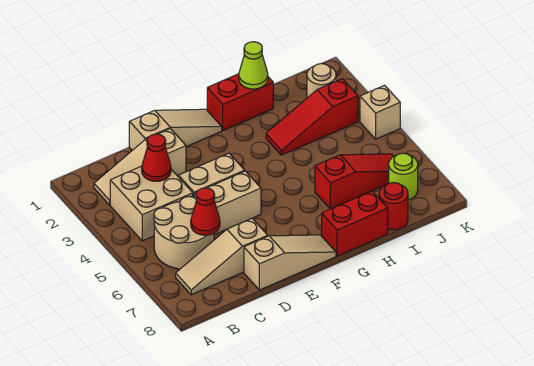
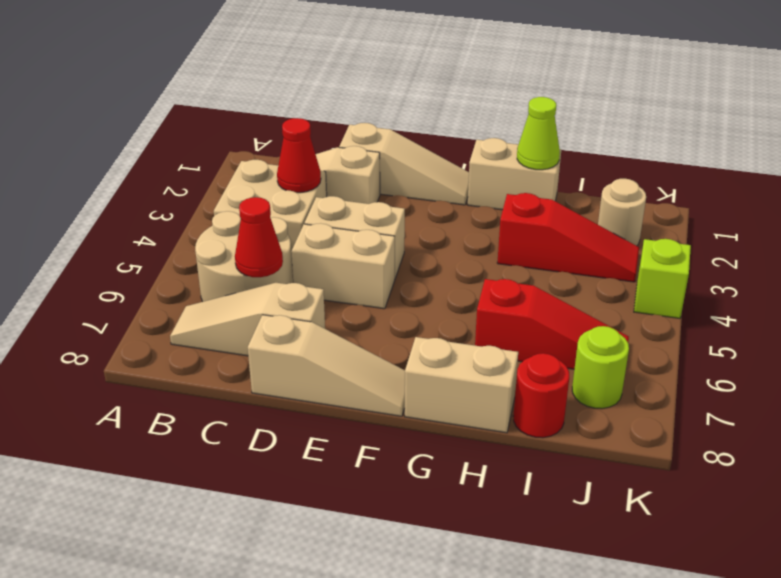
red brick G1:H1 level 1 -> tan brick G1:H1 level 1
red brick G8:H8 level 1 -> tan brick G8:H8 level 1
red slope H3:J3 level 1 top J -> red slope H3:J3 level 1 top H
tan brick K4 level 1 -> lime brick K4 level 1

